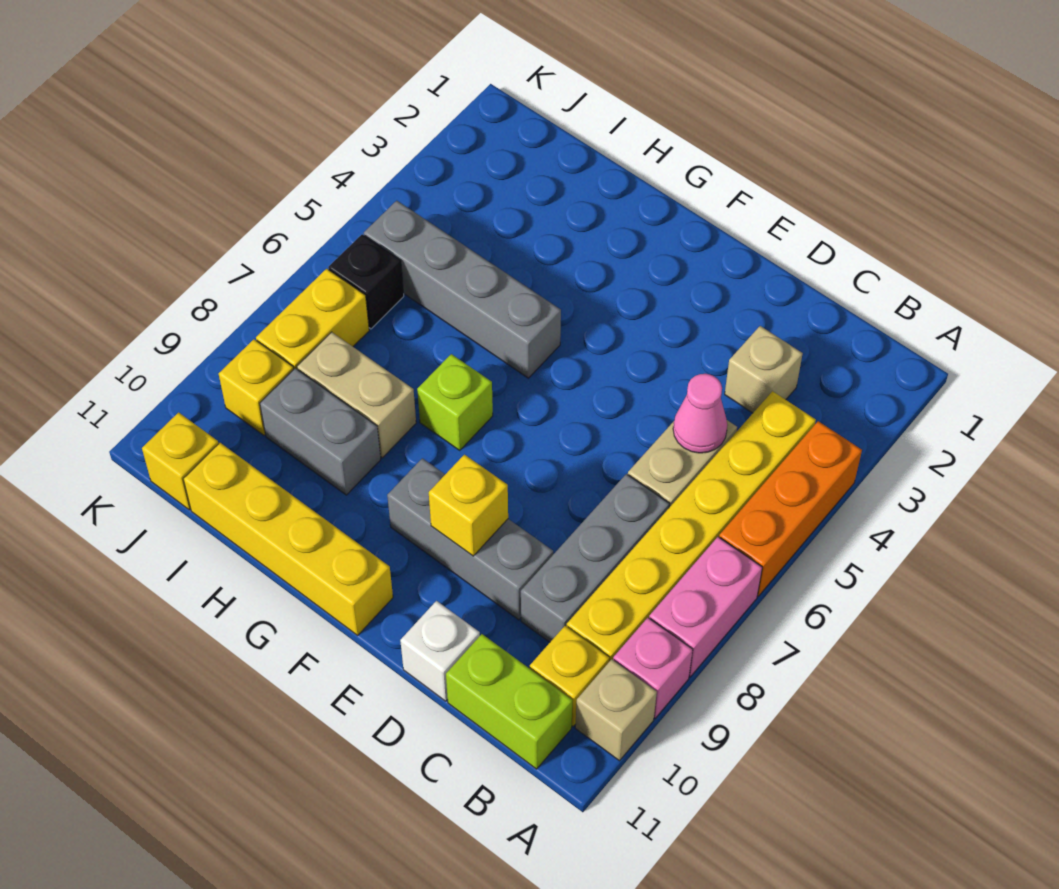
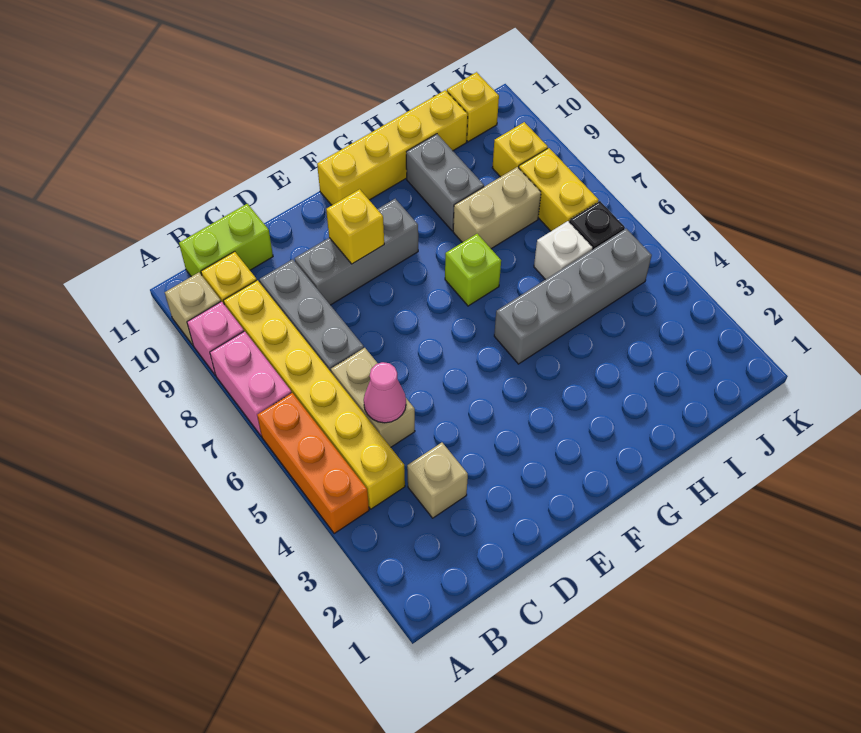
white brick D11 level 1 -> white brick I6 level 1
grey brick H9:I9 level 1 -> grey brick H9:H10 level 1

